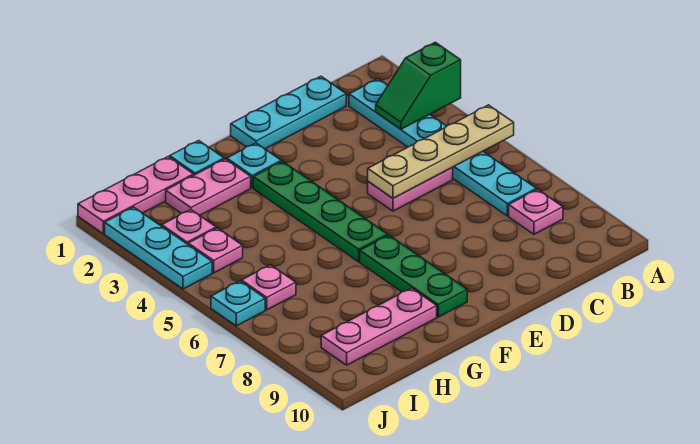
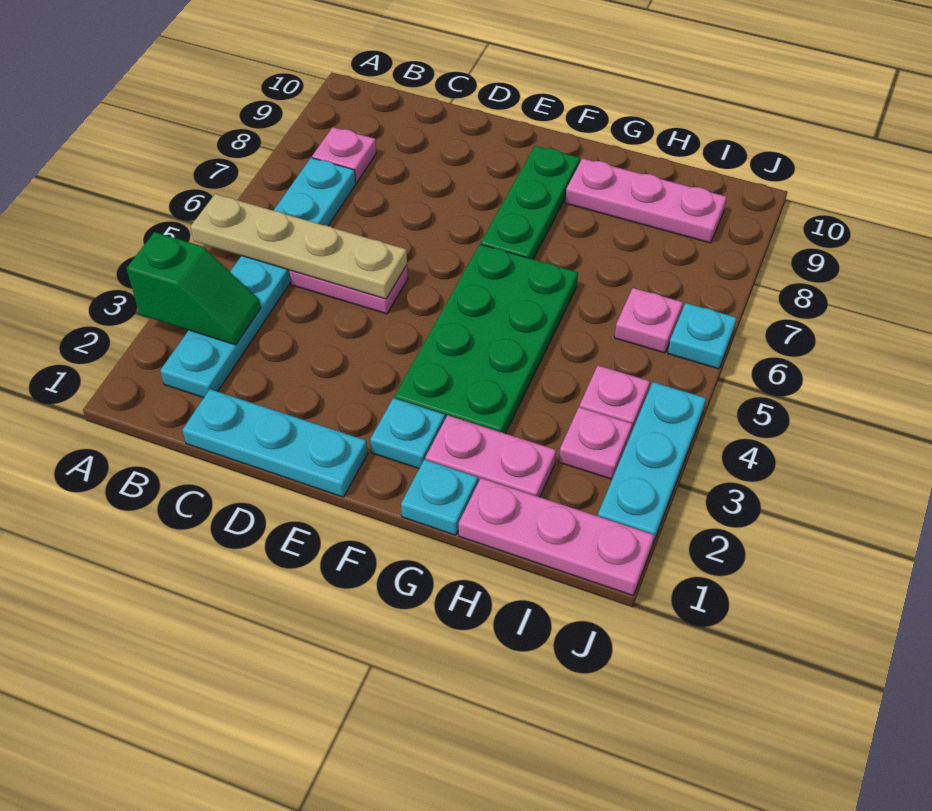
green plate F3:F6 level 1 -> green plate F3:G6 level 1

